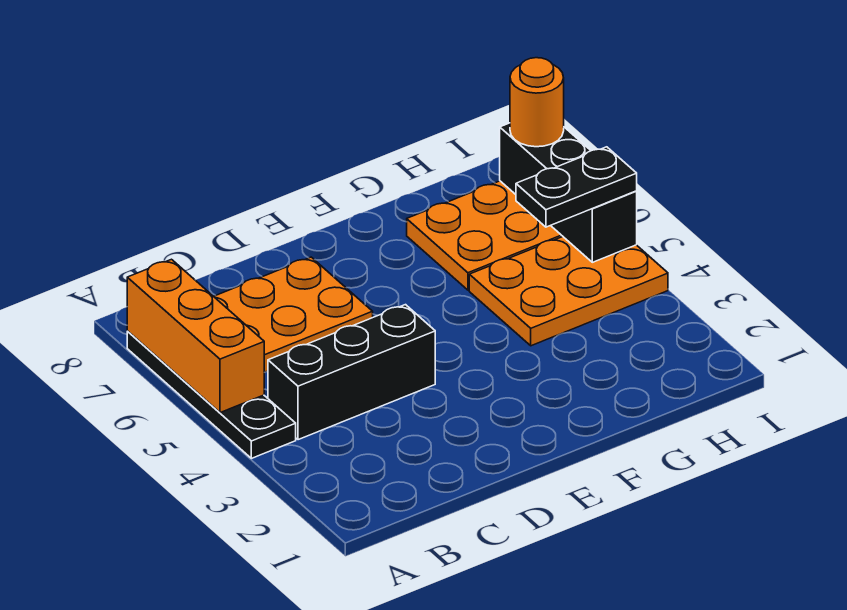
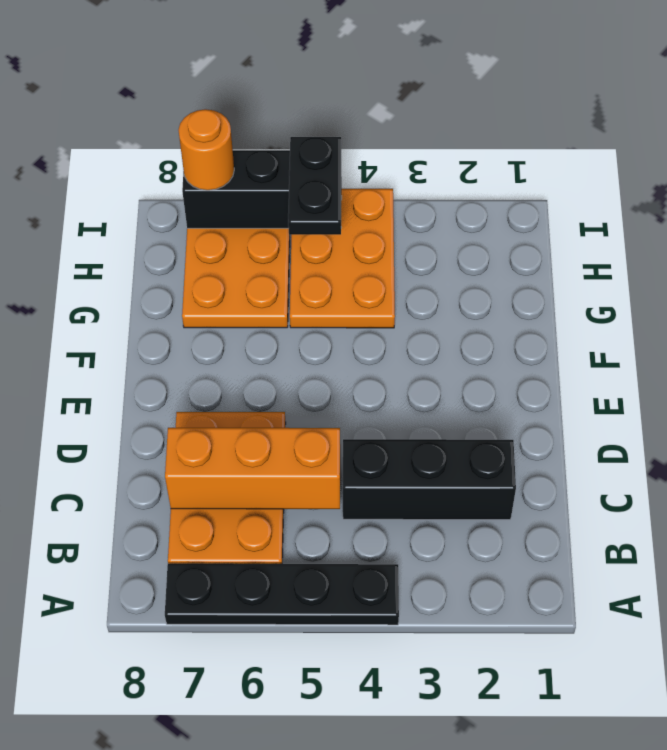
orange brick A5:A7 level 2 -> orange brick C5:C7 level 2
black brick B4:D4 level 1 -> black brick C2:C4 level 1

